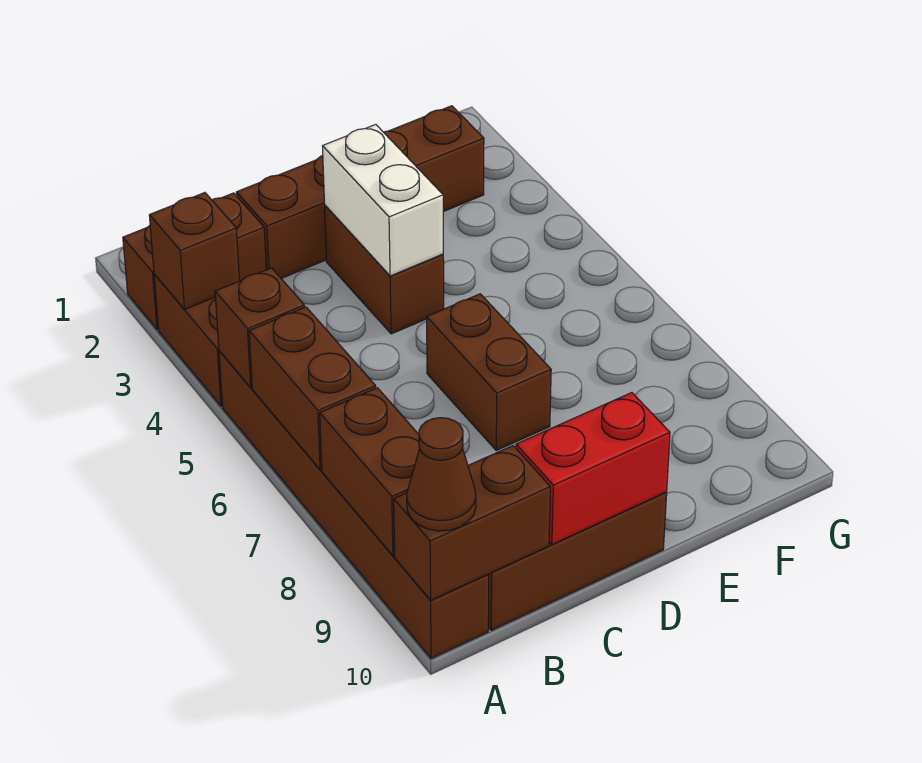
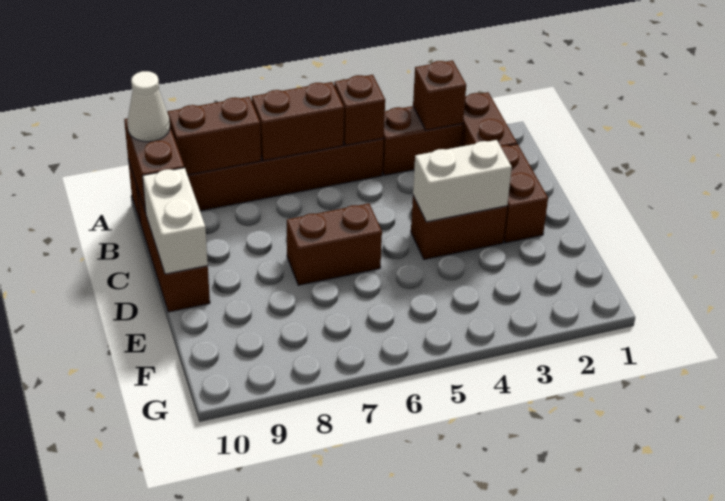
brown cone A10 level 3 -> white cone A10 level 3
brown brick C2:F2 level 1 -> brown brick C2:D2 level 1
red brick C10:D10 level 2 -> white brick C10:D10 level 2

